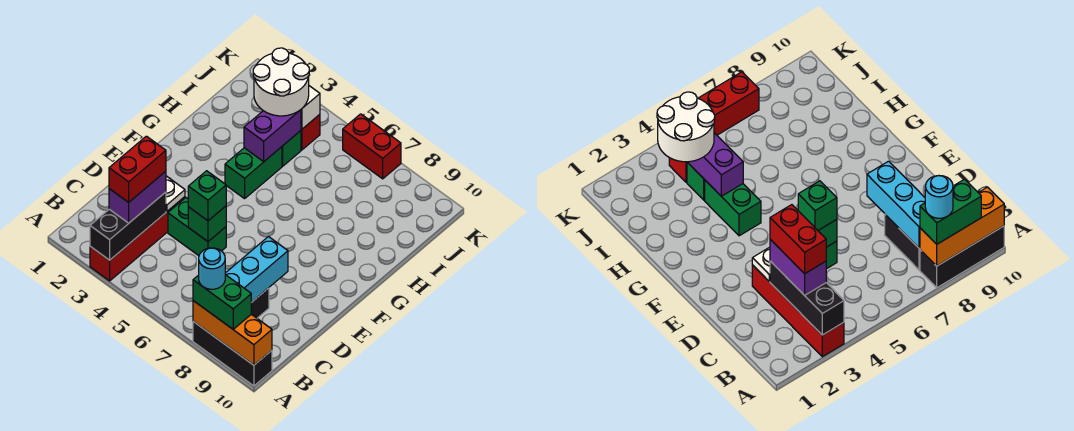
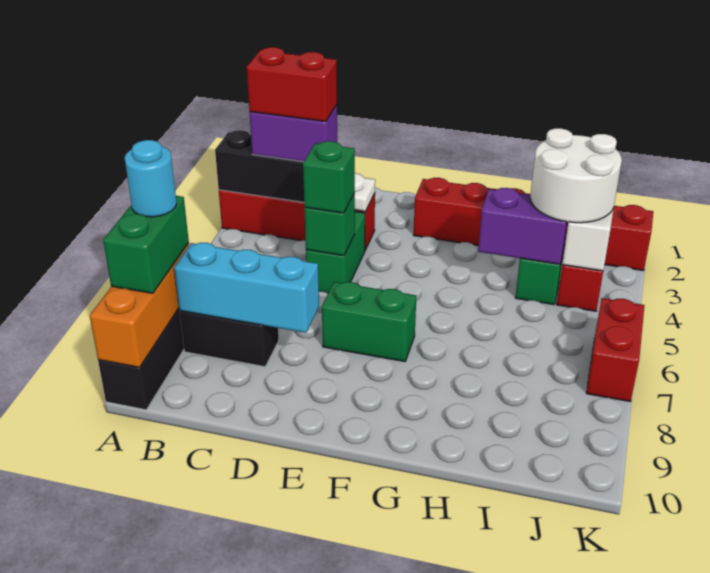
none -> red brick F2:K2 level 1
green brick G4:H4 level 1 -> green brick E7:F7 level 1

